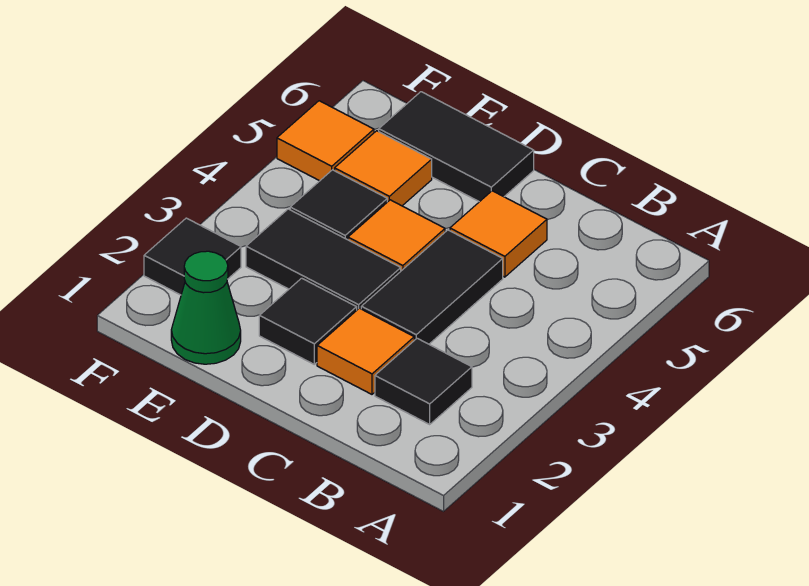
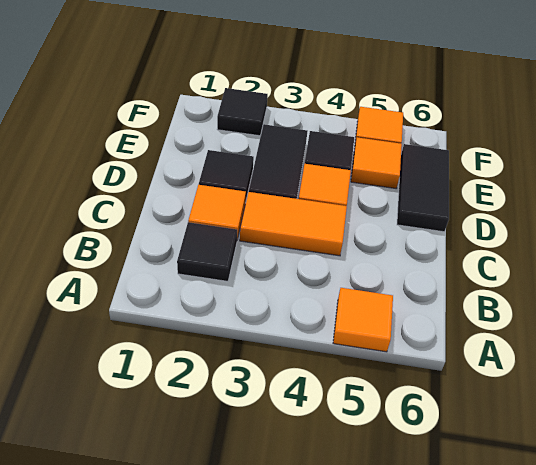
black tile C3:C4 level 1 -> orange tile C3:C4 level 1
orange tile C5 level 1 -> orange tile A5 level 1
green cone E1 level 1 -> none

